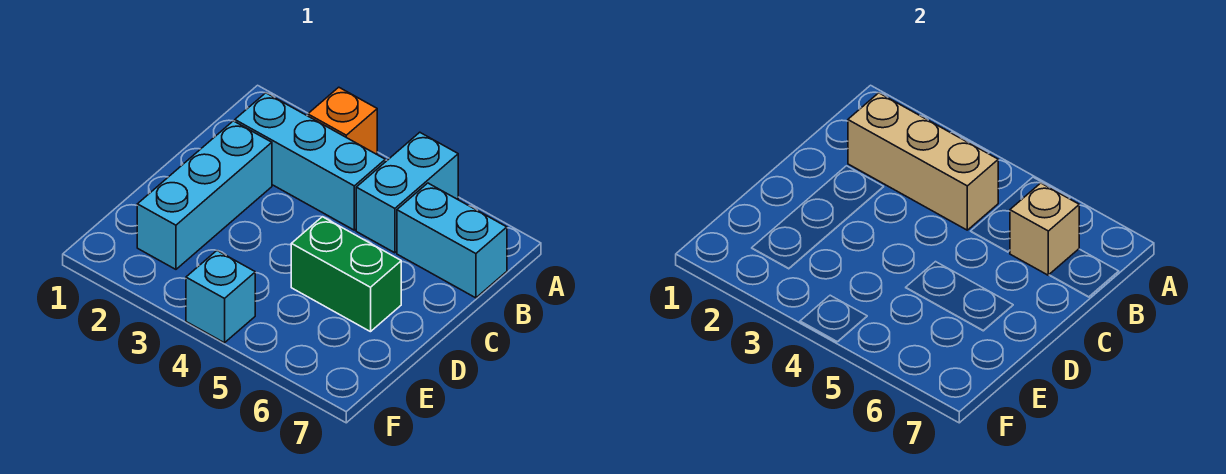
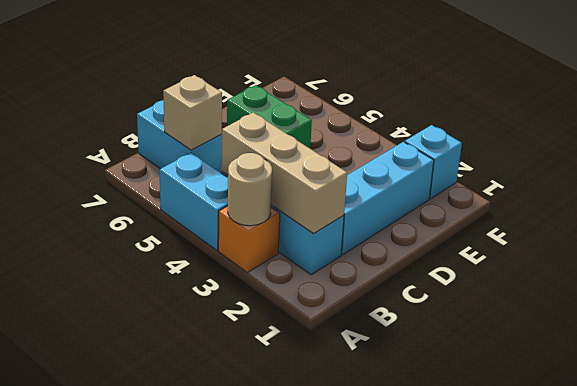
none -> tan round brick A3 level 2
cyan brick A5:B5 level 1 -> cyan brick A4:A5 level 1
cyan brick F4 level 1 -> cyan brick F2 level 1

